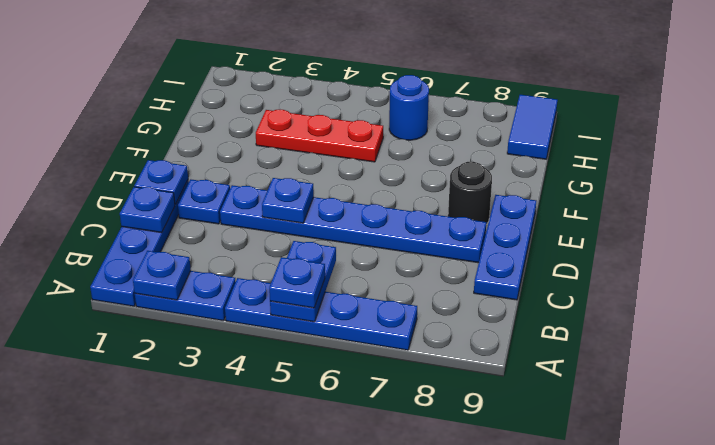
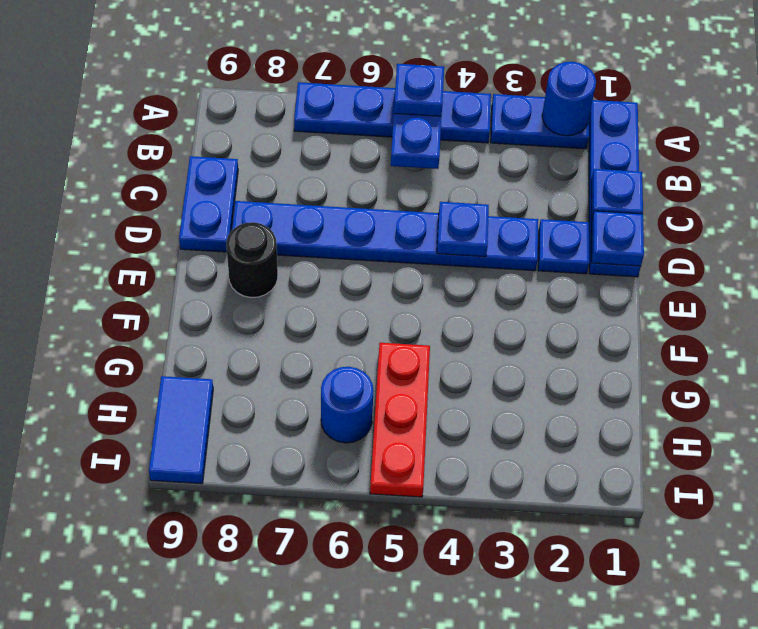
blue plate A2 level 2 -> blue round brick A2 level 2
blue plate C9:E9 level 1 -> blue plate C9:D9 level 1
red plate G3:G5 level 1 -> red plate G5:I5 level 1

